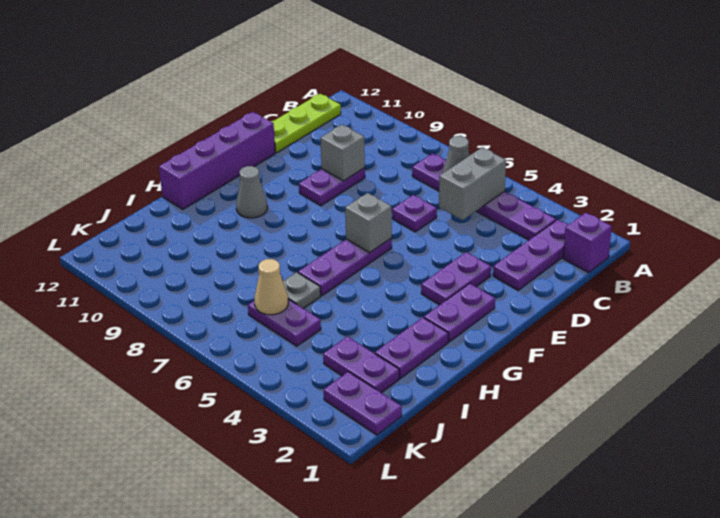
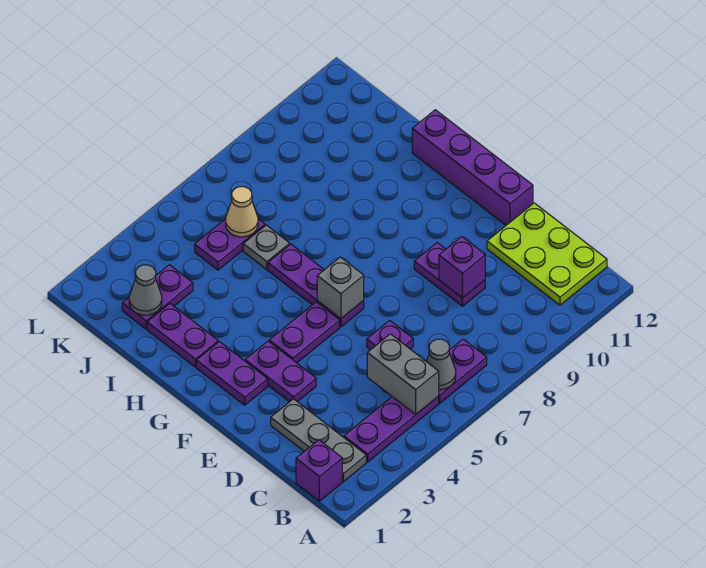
purple plate B2:D2 level 1 -> grey plate B2:D2 level 1
lime plate B12:D12 level 1 -> lime plate B11:D12 level 1
grey brick D9 level 2 -> purple brick D9 level 2
grey cone G10 level 1 -> grey cone J2 level 2
purple plate K1:K2 level 1 -> purple plate F4:F5 level 1

